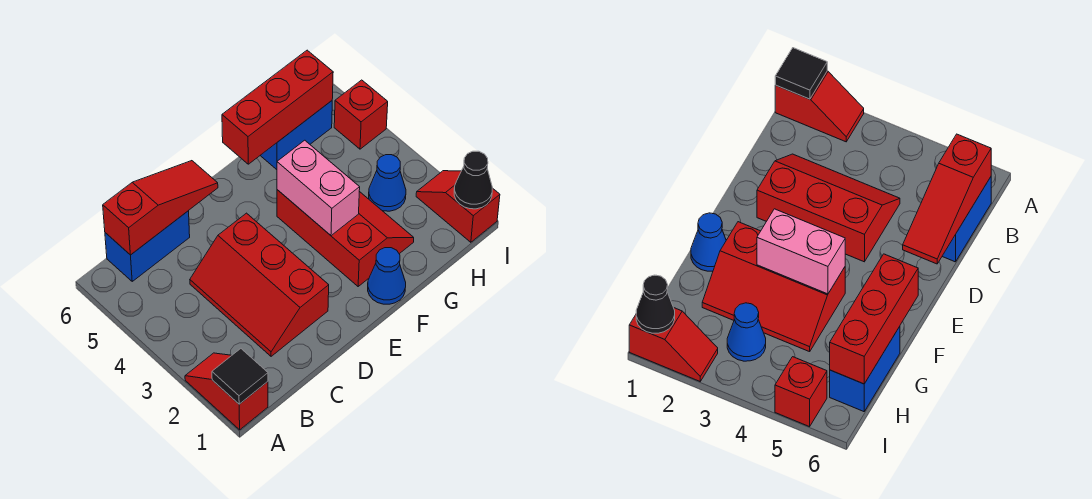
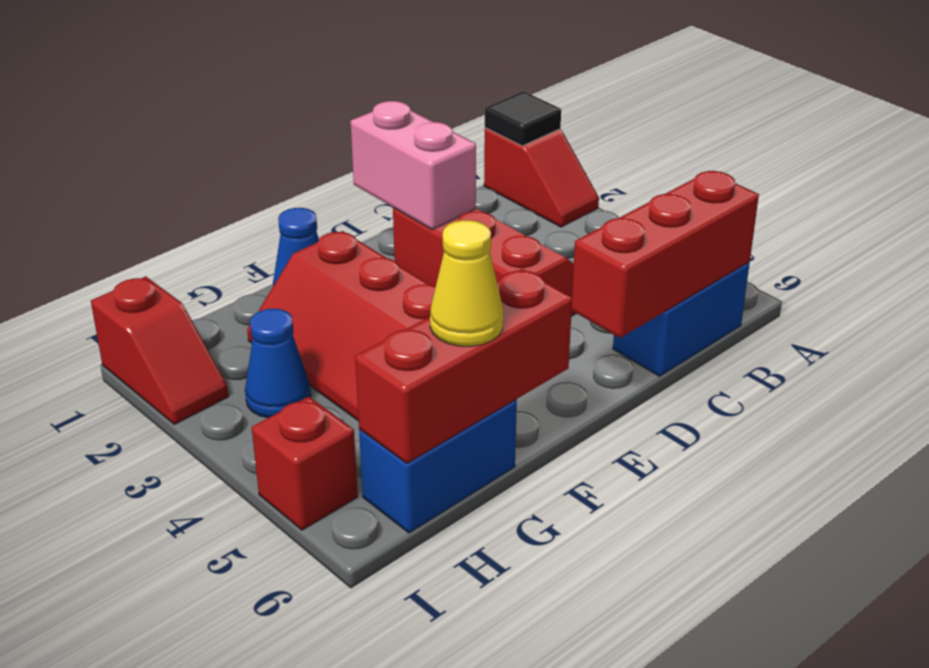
red slope B6:D6 level 2 top B -> red brick B6:D6 level 2
pink brick F3:F4 level 2 -> pink brick D1:D2 level 2
none -> yellow cone G6 level 3
black cone I1 level 2 -> none

